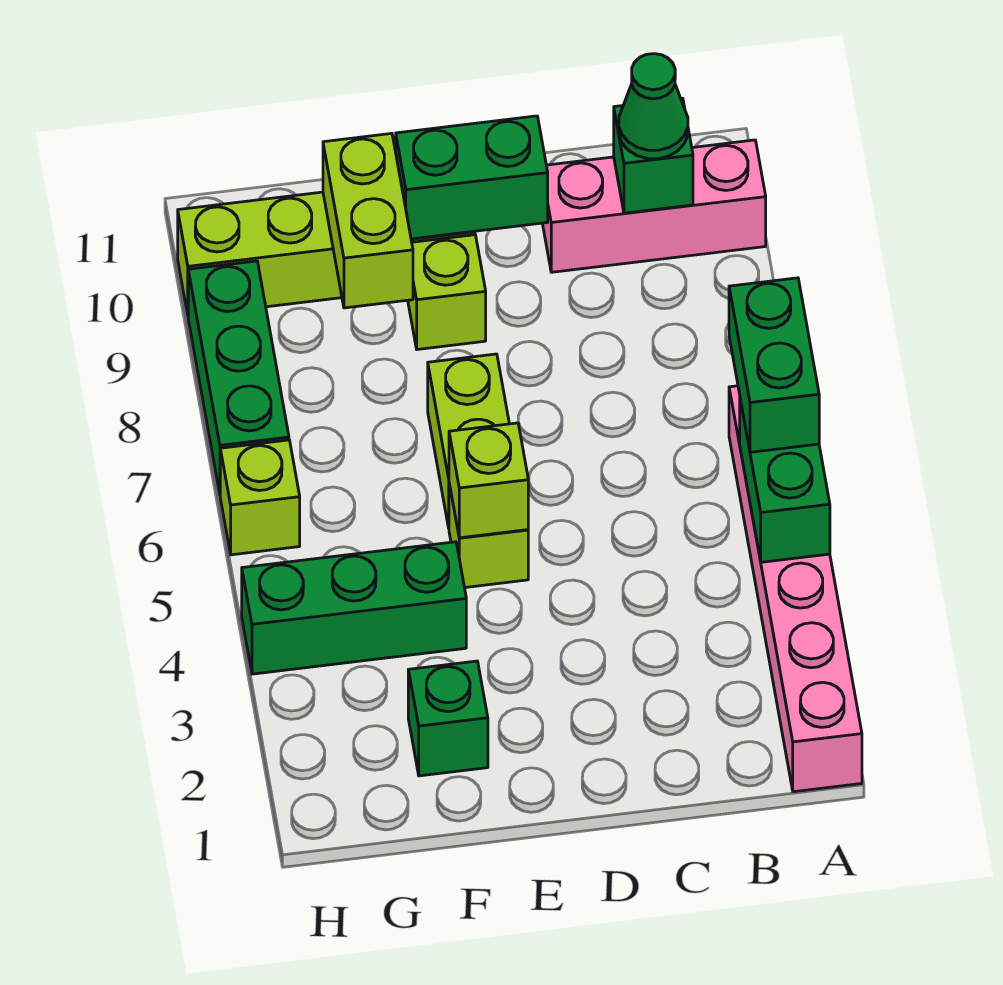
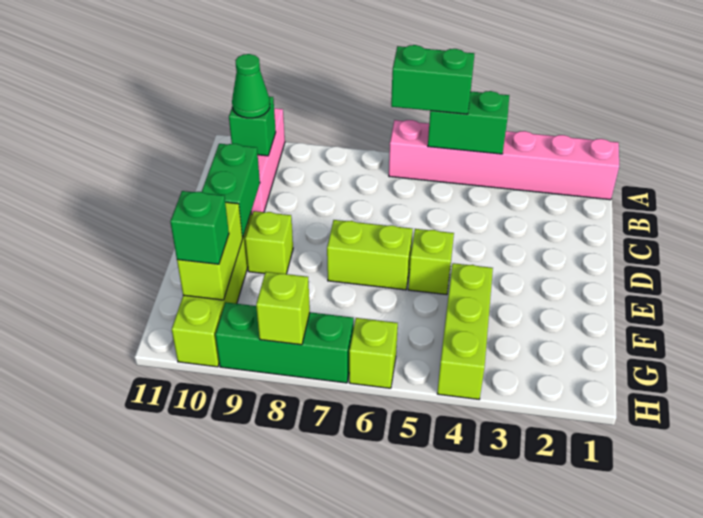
lime brick E5 level 2 -> lime brick H8 level 2
green brick F2 level 1 -> green brick G10 level 3
green brick F4:H4 level 1 -> lime brick F4:H4 level 1
lime brick F9:F10 level 2 -> lime brick F10:G10 level 2

